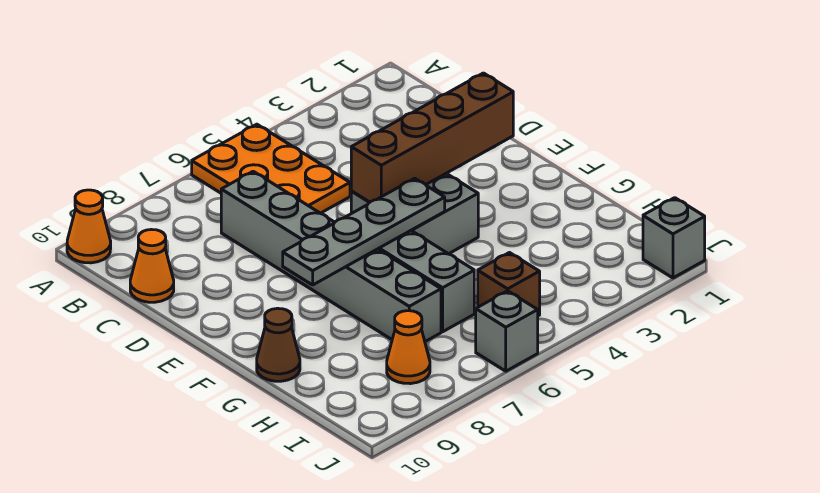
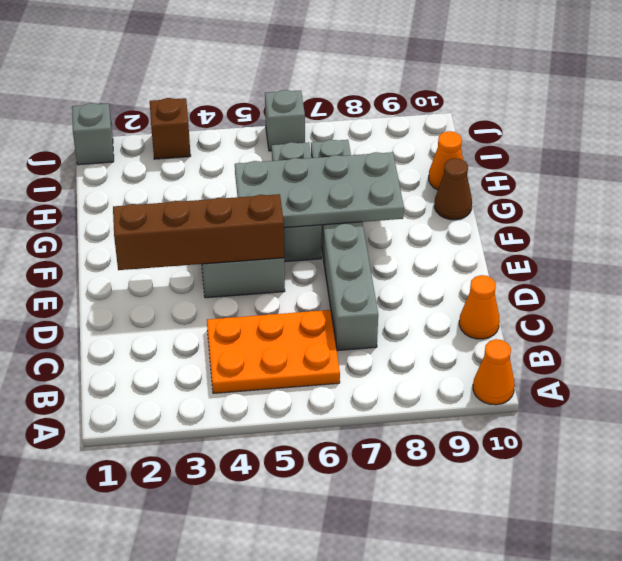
orange plate A5:C6 level 1 -> orange plate B4:C6 level 1
grey plate F5:F8 level 2 -> grey plate F5:G8 level 2
brown brick I5 level 1 -> brown brick J3 level 1
orange cone I8 level 1 -> orange cone H10 level 1

